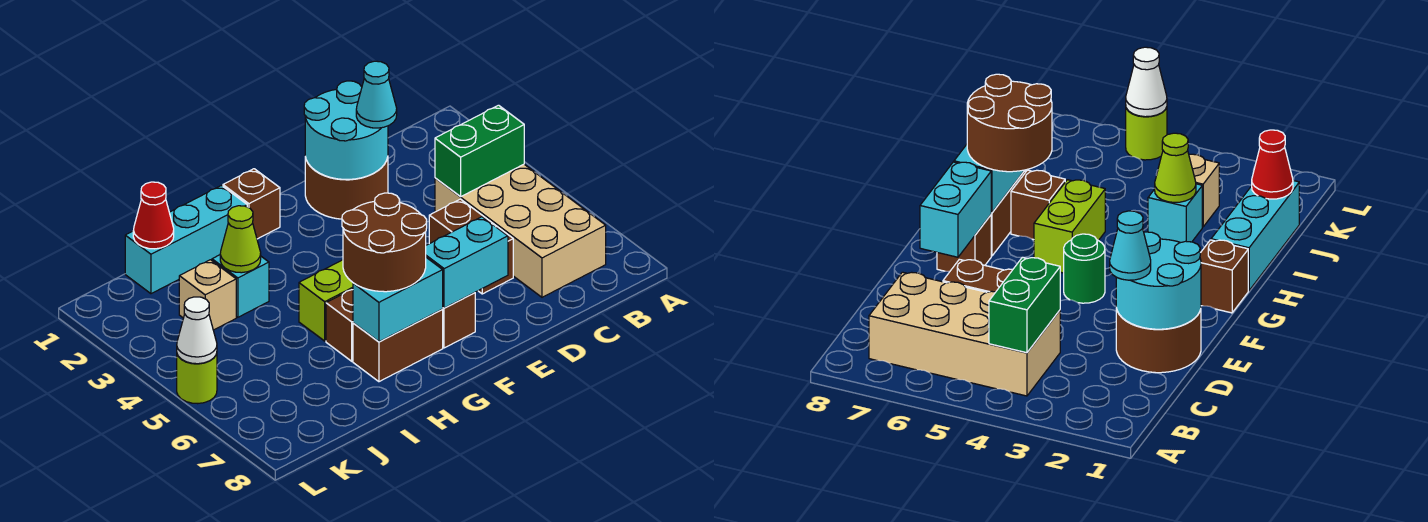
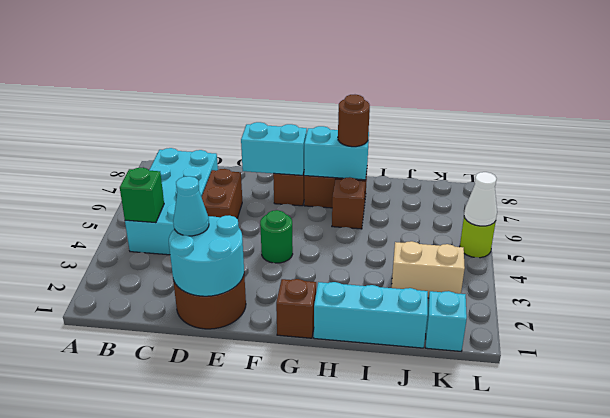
tan brick B4:C7 level 1 -> cyan brick B4:C7 level 1
green brick B4:C4 level 2 -> green brick B4 level 2
lime brick G5:H5 level 1 -> none
brown round brick G6:H7 level 3 -> brown round brick H7 level 3
cyan brick I3 level 1 -> cyan brick K1 level 1
lime cone I3 level 2 -> none
red cone J1 level 2 -> none
tan brick J3 level 1 -> tan brick J3:K3 level 1

